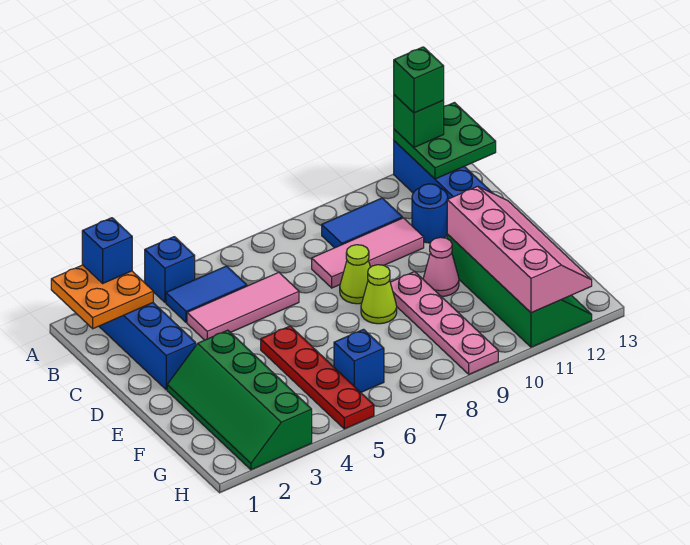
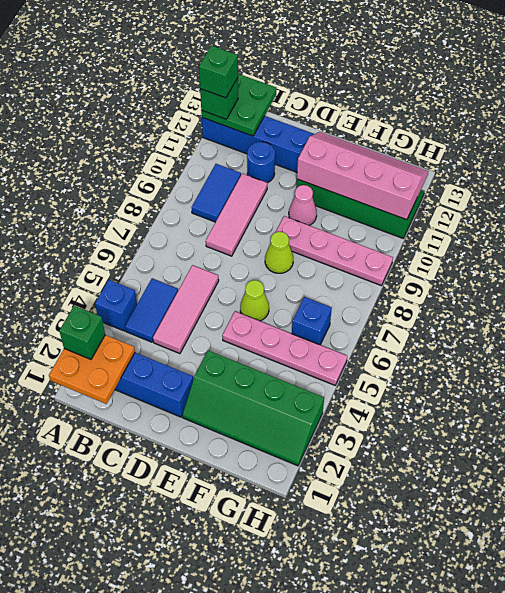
blue brick A2 level 3 -> green brick A2 level 3
lime cone D8 level 1 -> lime cone E6 level 1
red plate E5:H5 level 1 -> pink plate E5:H5 level 1

